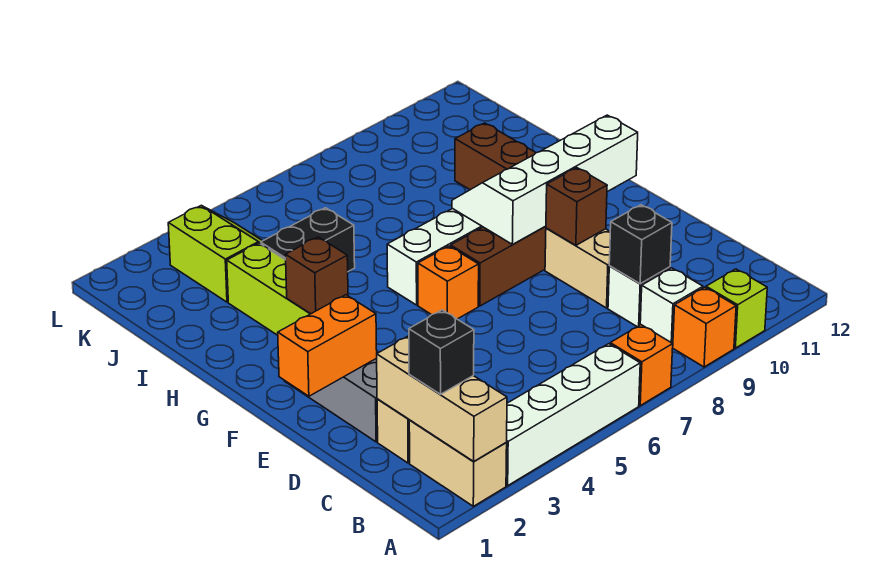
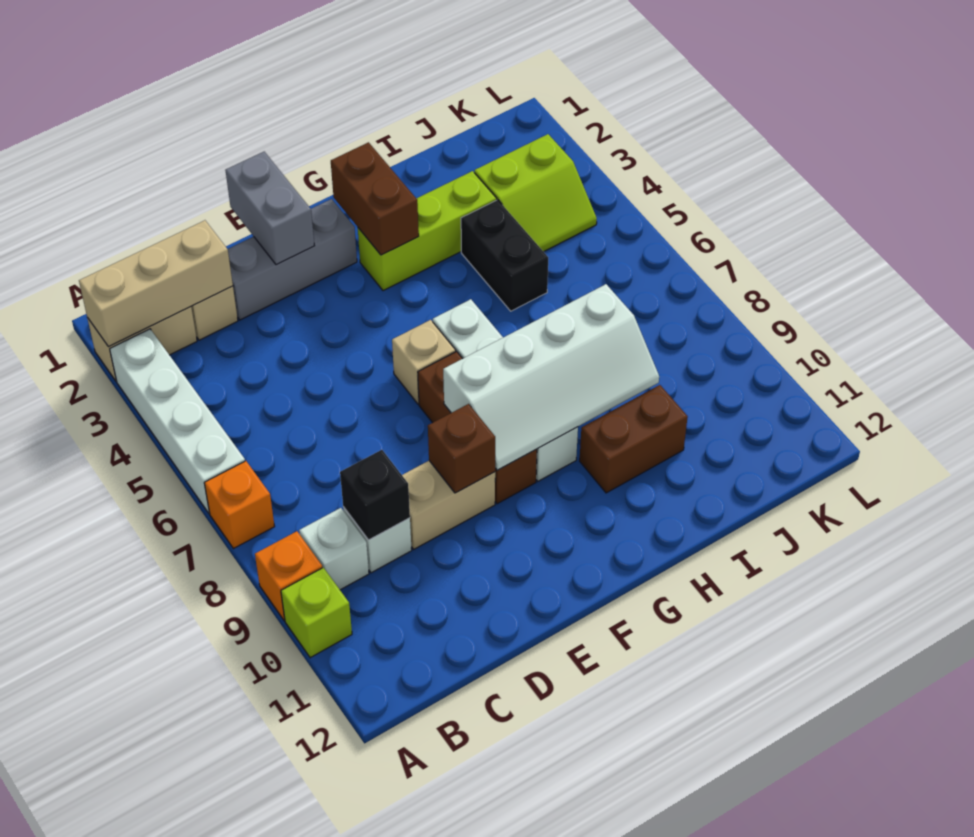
black brick B2 level 3 -> none
orange brick E1:E2 level 2 -> grey brick E1:E2 level 2
orange brick F6 level 1 -> tan brick F6 level 1
white slope F8:G11 level 2 top F -> white slope F8:I9 level 2 top 8
brown brick G3 level 2 -> brown brick G2:G3 level 2

